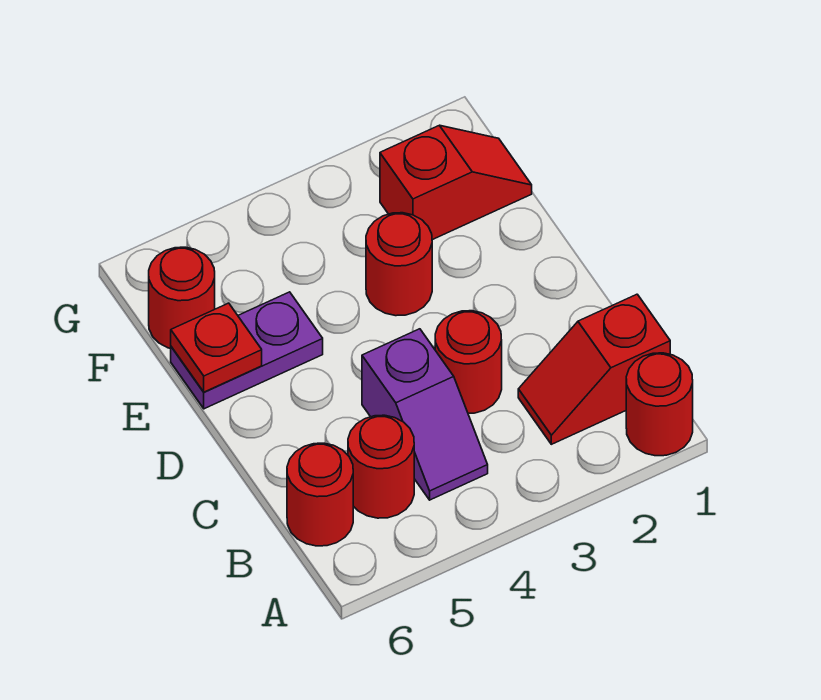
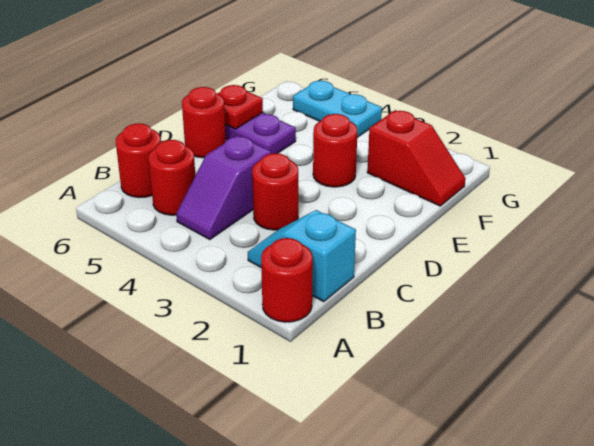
red slope B1:B2 level 1 top 1 -> cyan slope B1:B2 level 1 top 1
red round brick F6 level 1 -> red round brick D6 level 1
none -> cyan plate G4:G5 level 1

